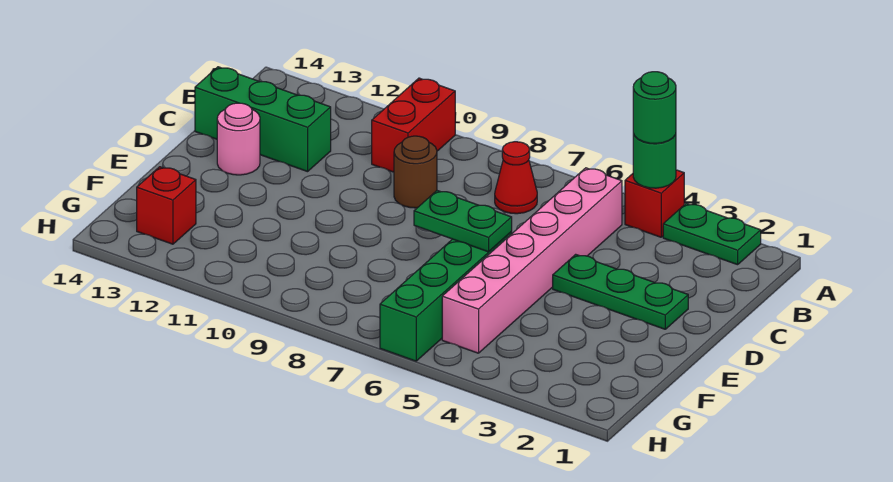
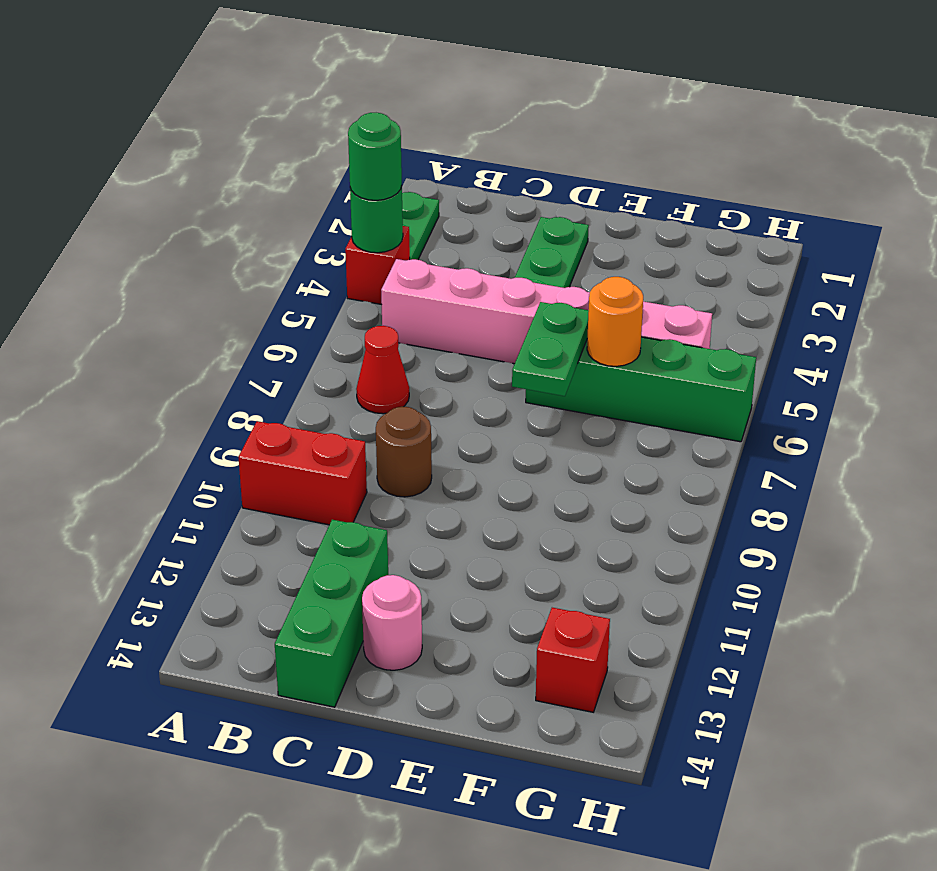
none -> orange round brick F6 level 2

